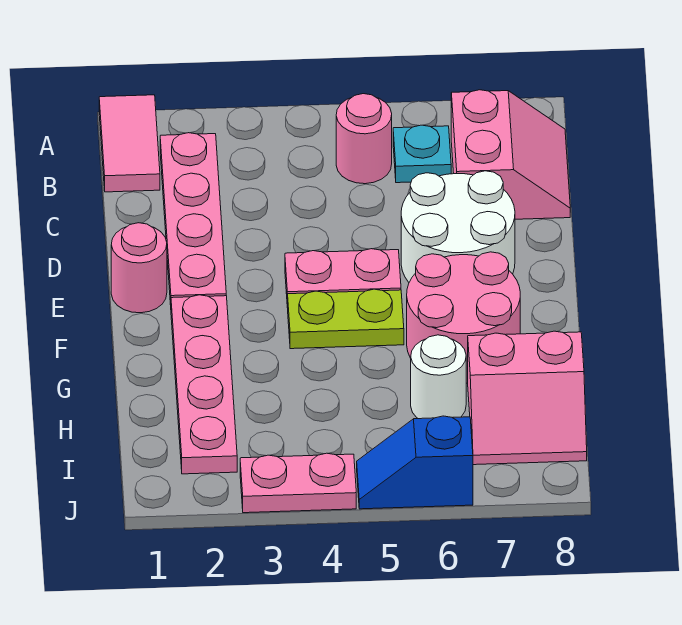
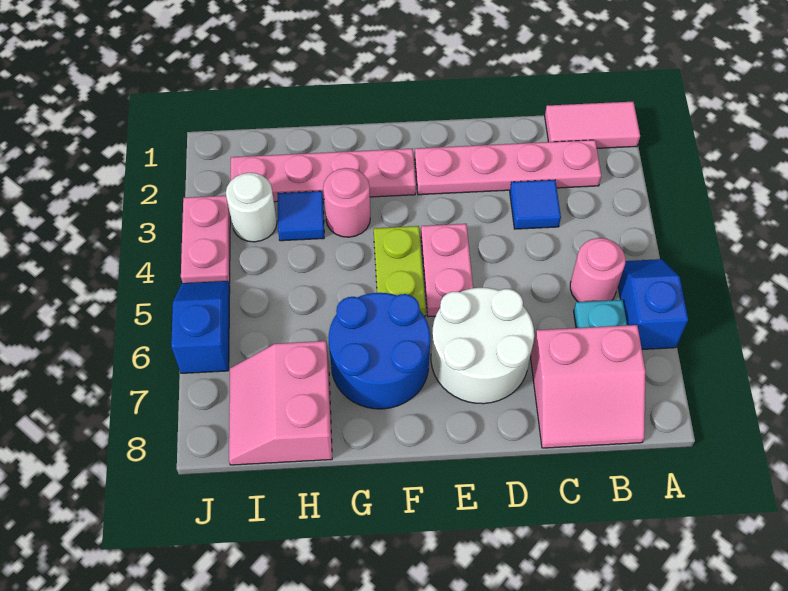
none -> blue slope A5:A6 level 1 top 6
none -> blue tile C3 level 1
pink round brick E1 level 1 -> pink round brick G3 level 1
pink round brick F6:G7 level 1 -> blue round brick F6:G7 level 1
none -> blue tile H3 level 1
white round brick H6 level 1 -> white round brick I3 level 1

